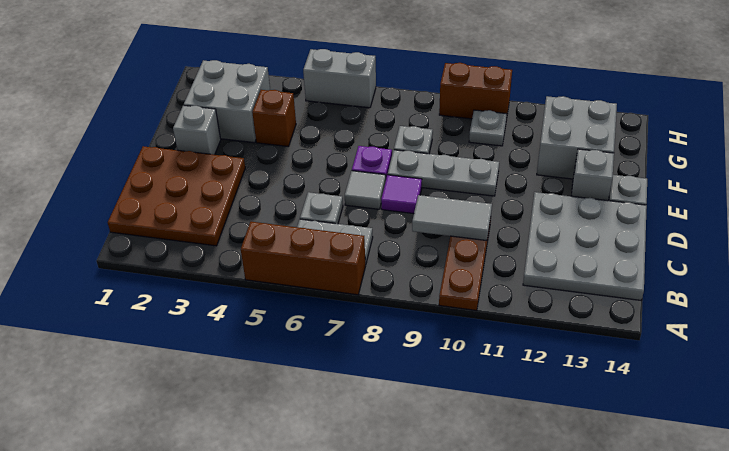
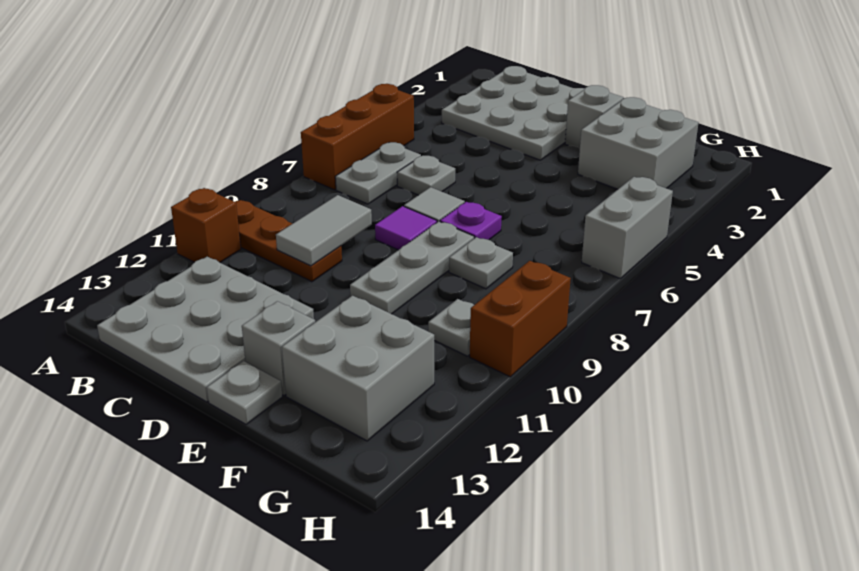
brown plate B1:D3 level 1 -> grey plate B1:D3 level 1
brown brick F4 level 1 -> brown brick A11 level 1

